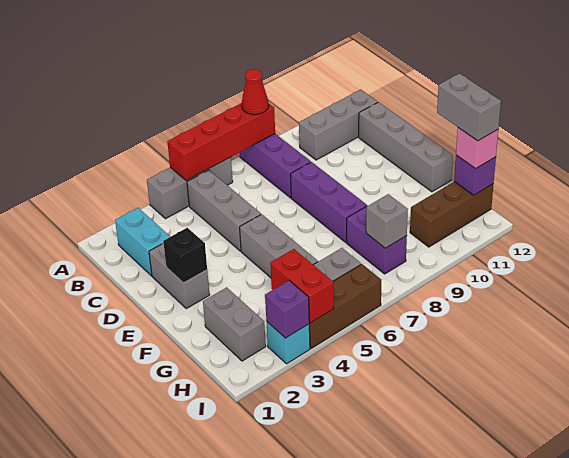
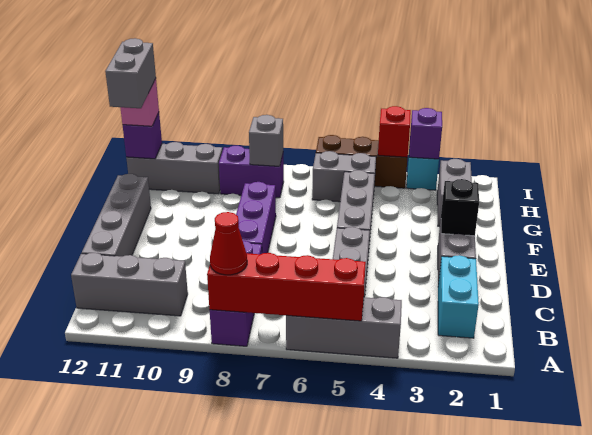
purple brick G8:H8 level 1 -> purple brick H8:H9 level 1
red brick H4:I4 level 2 -> red brick I4 level 2
brown brick H10:H12 level 1 -> grey brick H10:H12 level 1

